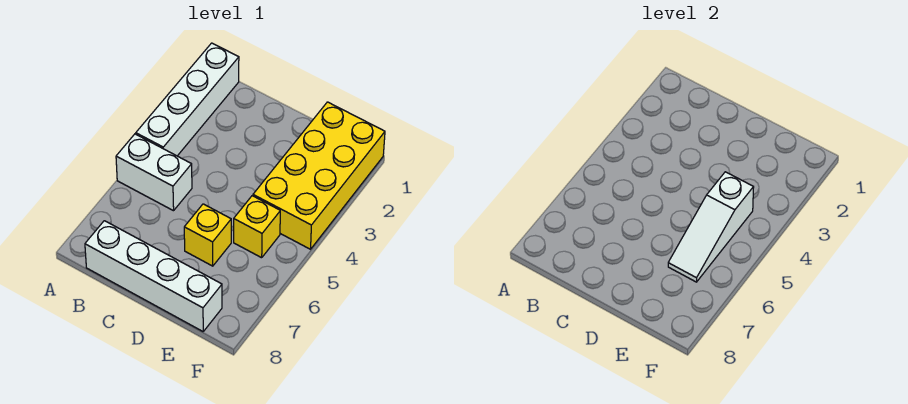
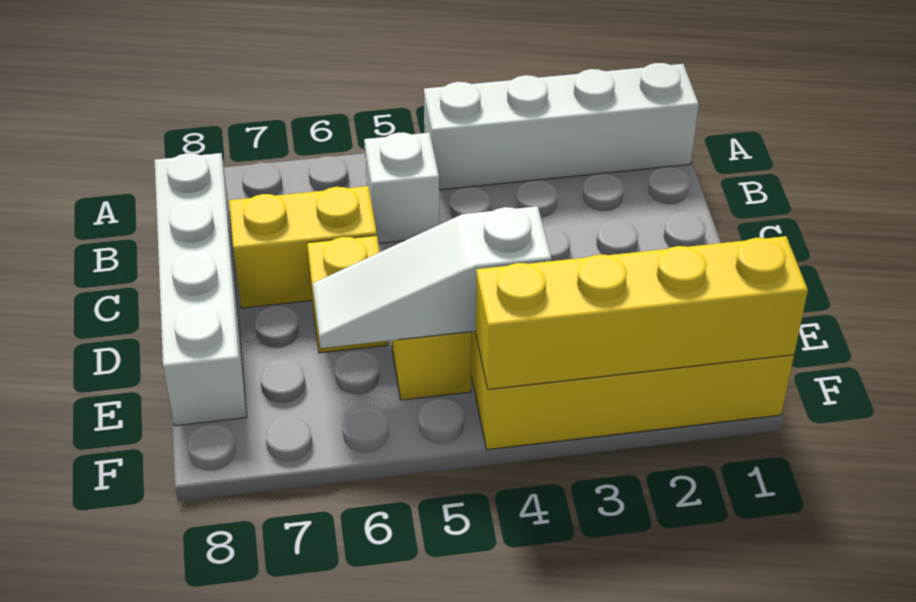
white brick A5:B5 level 1 -> white brick B5 level 1
none -> yellow brick C6:C7 level 1
none -> yellow brick F1:F4 level 2

